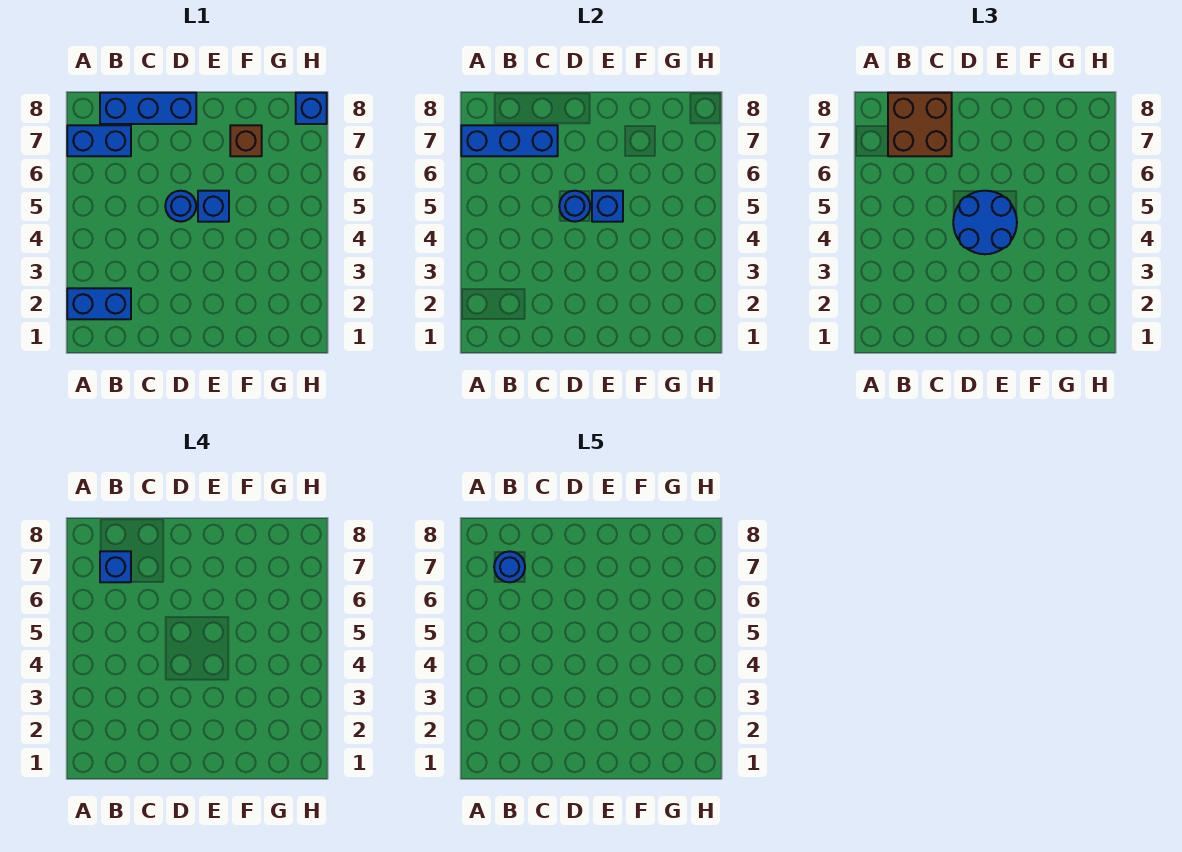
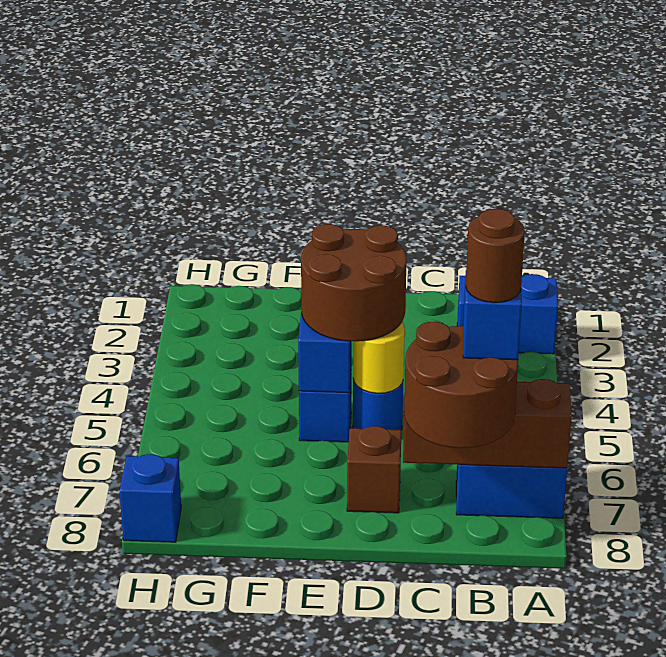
blue brick A7:C7 level 2 -> brown brick A7:C7 level 2
brown brick B7:C8 level 3 -> brown round brick B7:C8 level 3
blue round brick B7 level 5 -> brown round brick B7 level 5
blue brick B8:D8 level 1 -> none
blue round brick D4:E5 level 3 -> brown round brick D4:E5 level 3
blue round brick D5 level 2 -> yellow round brick D5 level 2
brown brick F7 level 1 -> brown brick D7 level 1

